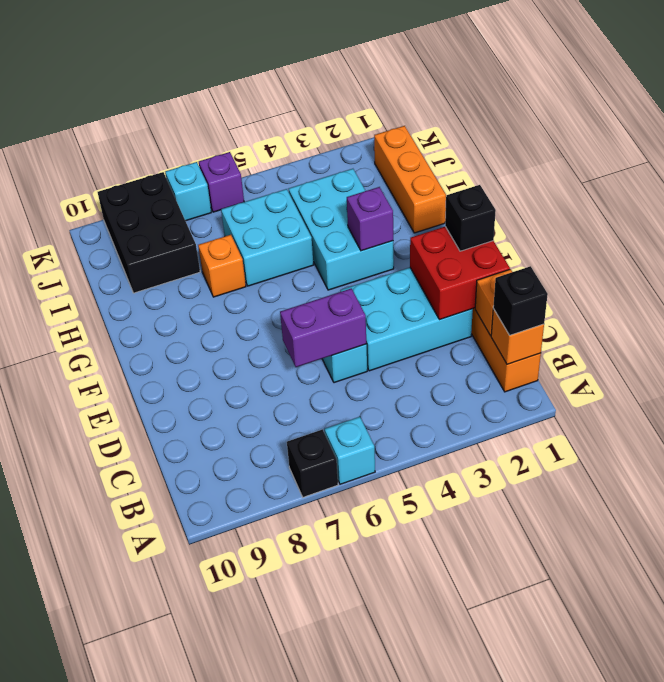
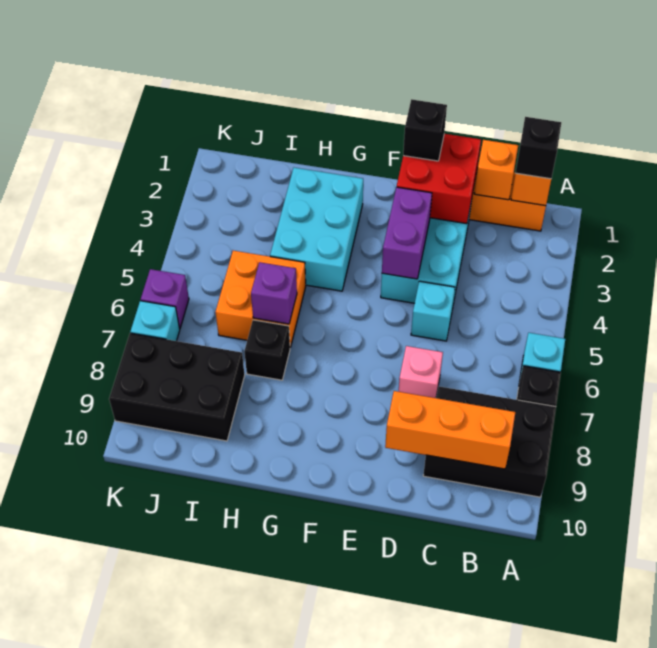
none -> black brick A8:C9 level 1
purple brick D5:D6 level 2 -> purple brick E3:E4 level 2
none -> pink brick D7 level 1
cyan brick G3:I4 level 1 -> cyan brick G2:H4 level 1
purple brick G3 level 2 -> purple brick H6 level 2
orange brick H1:J1 level 1 -> orange brick B9:D9 level 2
cyan brick H5:I6 level 1 -> orange brick H5:I6 level 1
orange brick H7 level 1 -> black brick H7 level 1

